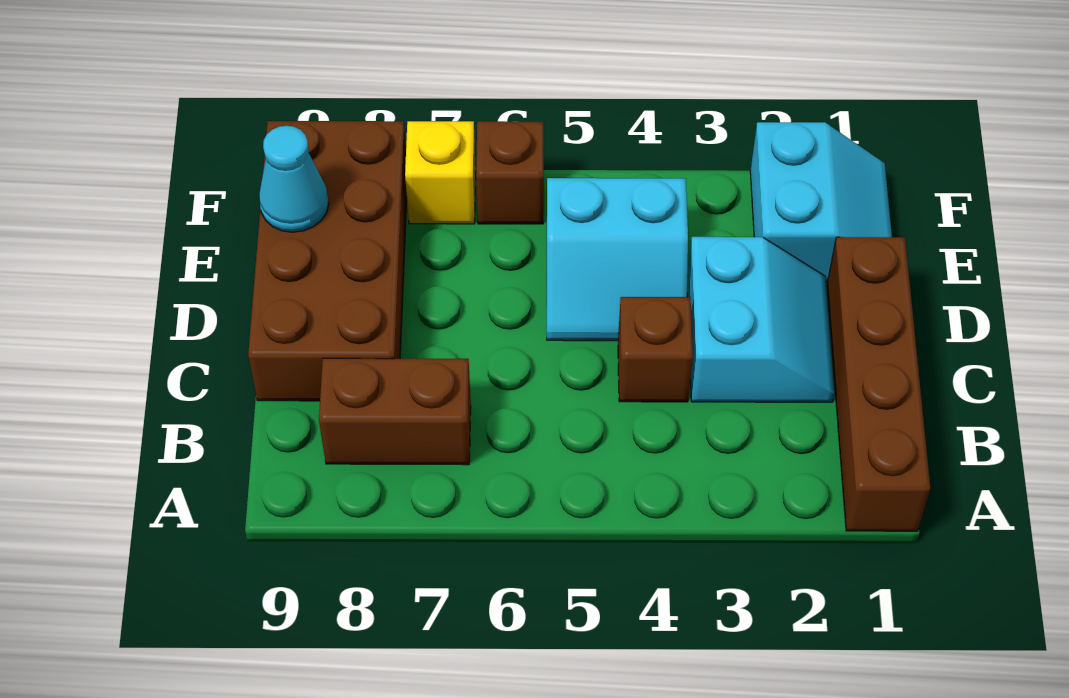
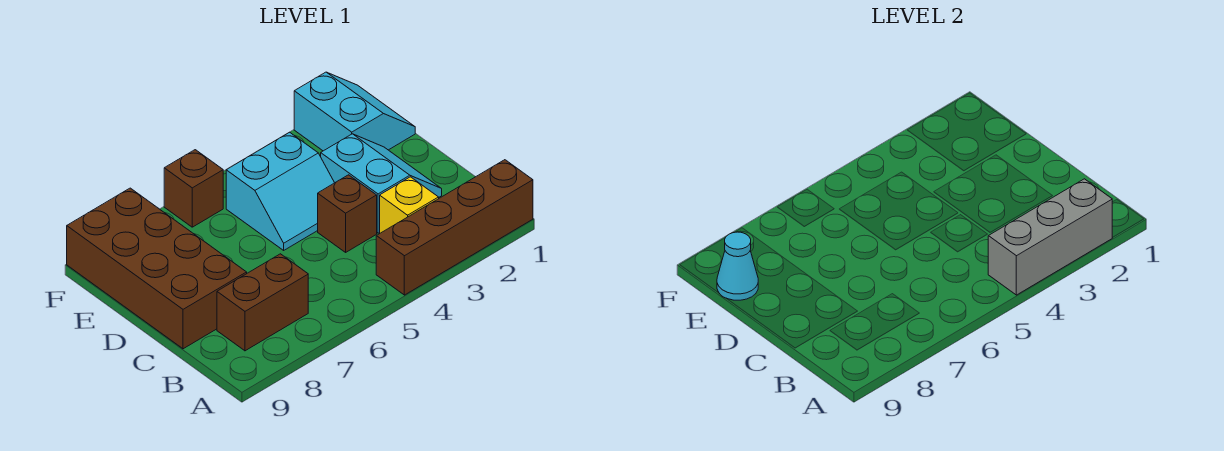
brown brick A1:D1 level 1 -> brown brick A1:A4 level 1
none -> grey brick A2:A4 level 2
yellow brick F7 level 1 -> yellow brick B3 level 1

